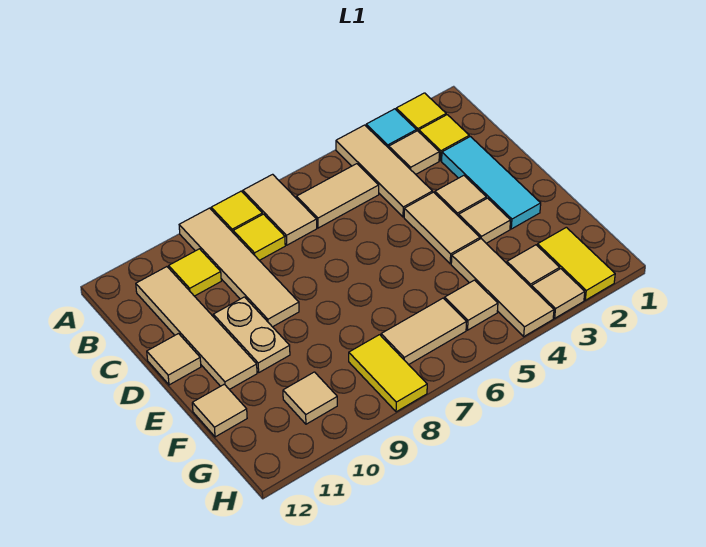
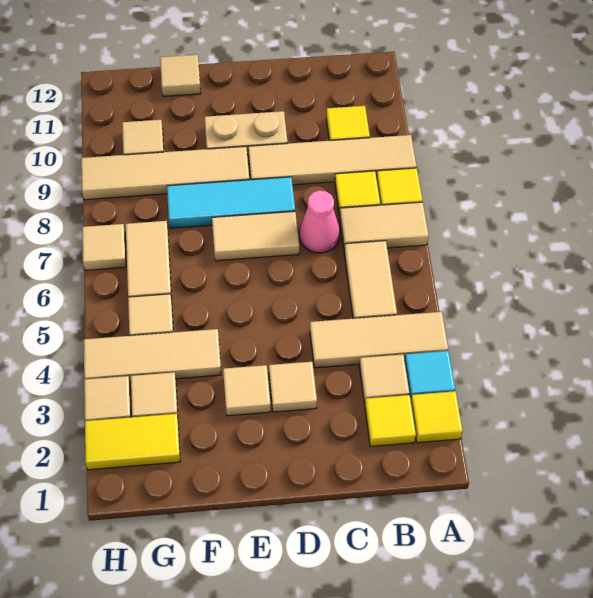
tan tile B11:E11 level 1 -> tan tile E9:H9 level 1
cyan tile C2:E2 level 1 -> cyan tile D8:F8 level 1
none -> pink cone C7 level 1
tan tile D4:E4 level 1 -> tan tile D7:E7 level 1
tan tile D12 level 1 -> tan tile H7 level 1
yellow tile G8:H8 level 1 -> none

